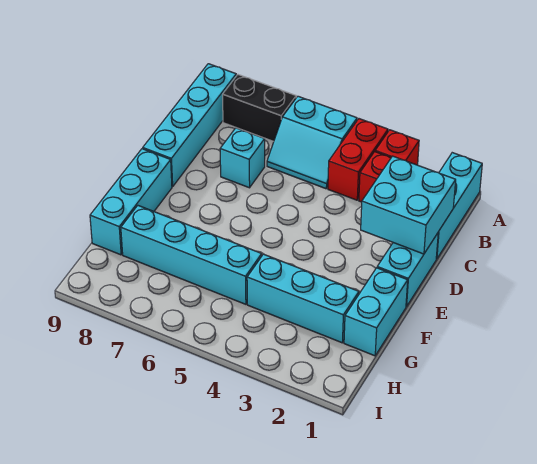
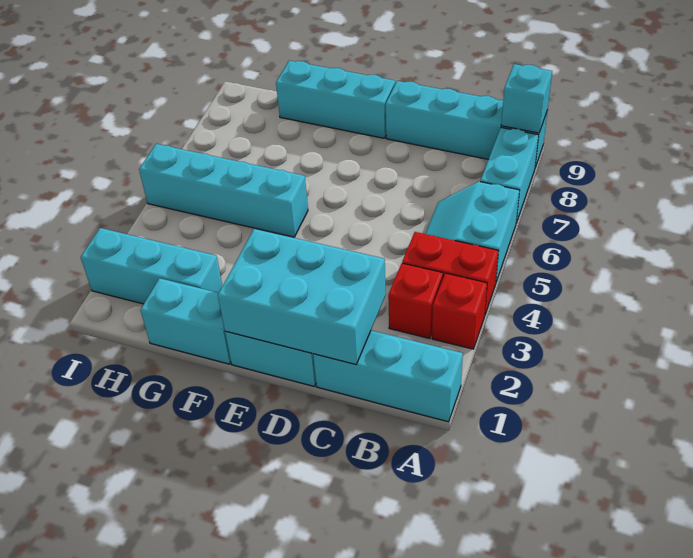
black brick A7:A8 level 1 -> cyan brick A7:A8 level 1
cyan brick C1:D2 level 2 -> cyan brick C1:E2 level 2
cyan brick C7 level 1 -> cyan brick A9 level 2
cyan brick G2:G4 level 1 -> cyan brick G2:I2 level 1
cyan brick G5:G8 level 1 -> cyan brick F5:I5 level 1

